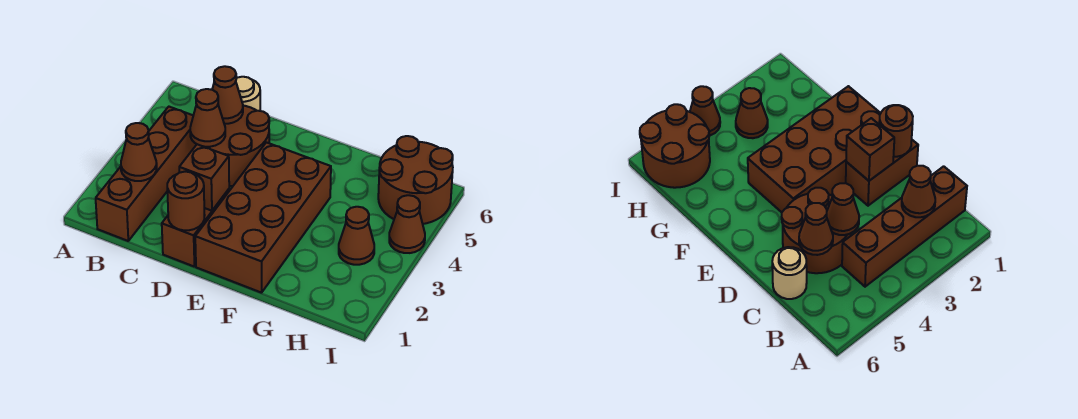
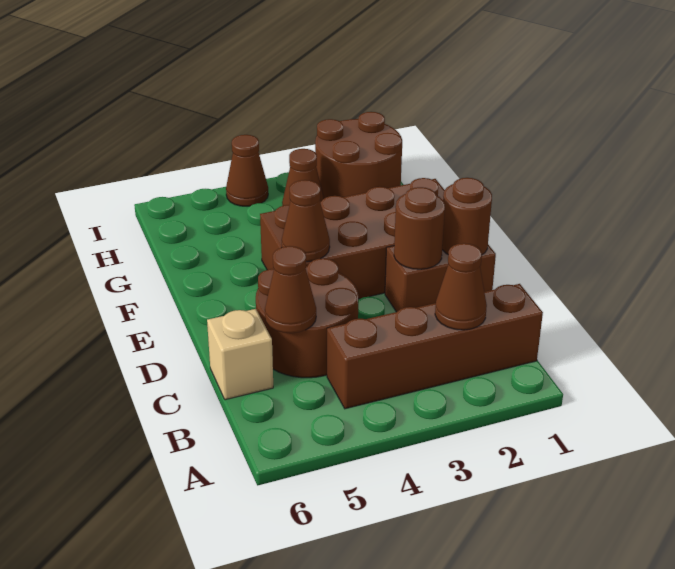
brown cone C4 level 2 -> brown cone E4 level 2
tan round brick C6 level 1 -> tan brick C6 level 1
brown brick D2 level 2 -> brown round brick D2 level 2
brown round brick H5:I6 level 1 -> brown round brick H1:I2 level 1

